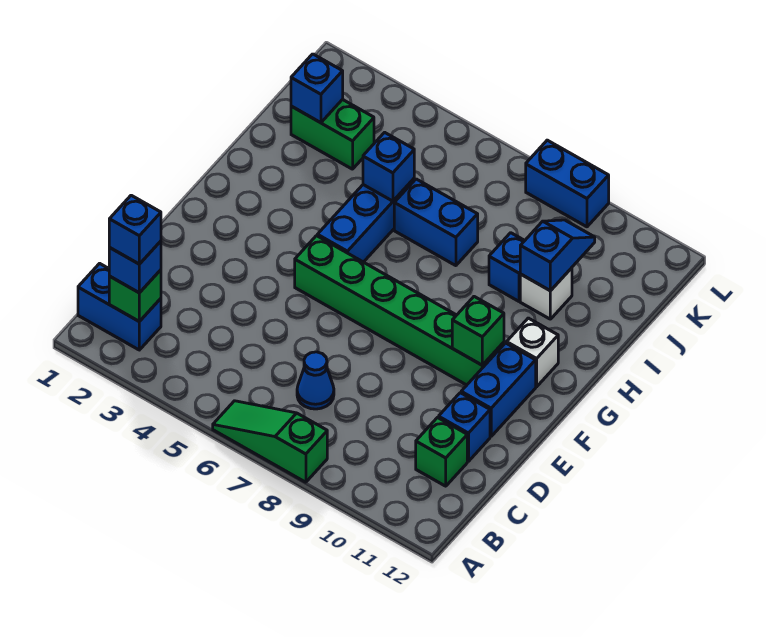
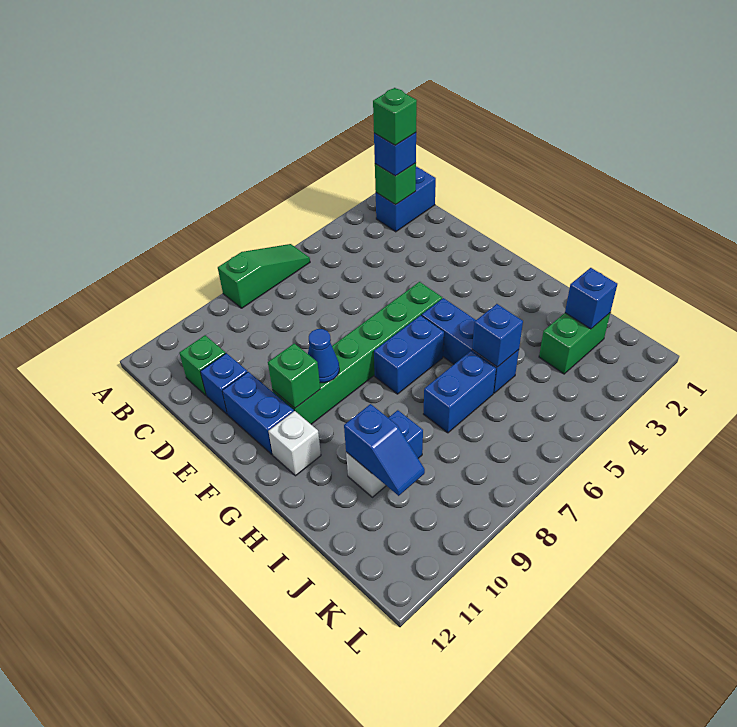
blue brick B2 level 4 -> green brick B2 level 4
blue cone C7 level 1 -> blue cone F9 level 2
blue brick L8:L9 level 1 -> blue brick G6:G7 level 1

